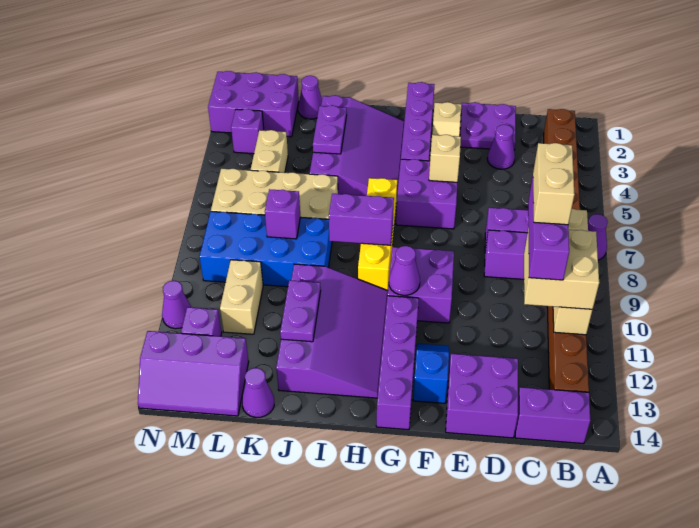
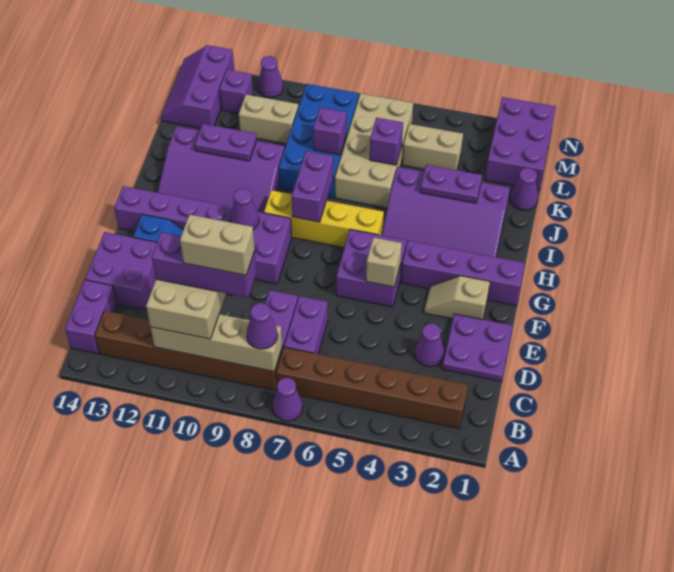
purple cone K14 level 1 -> purple cone B8 level 3
purple brick M3 level 1 -> purple brick K6 level 2

